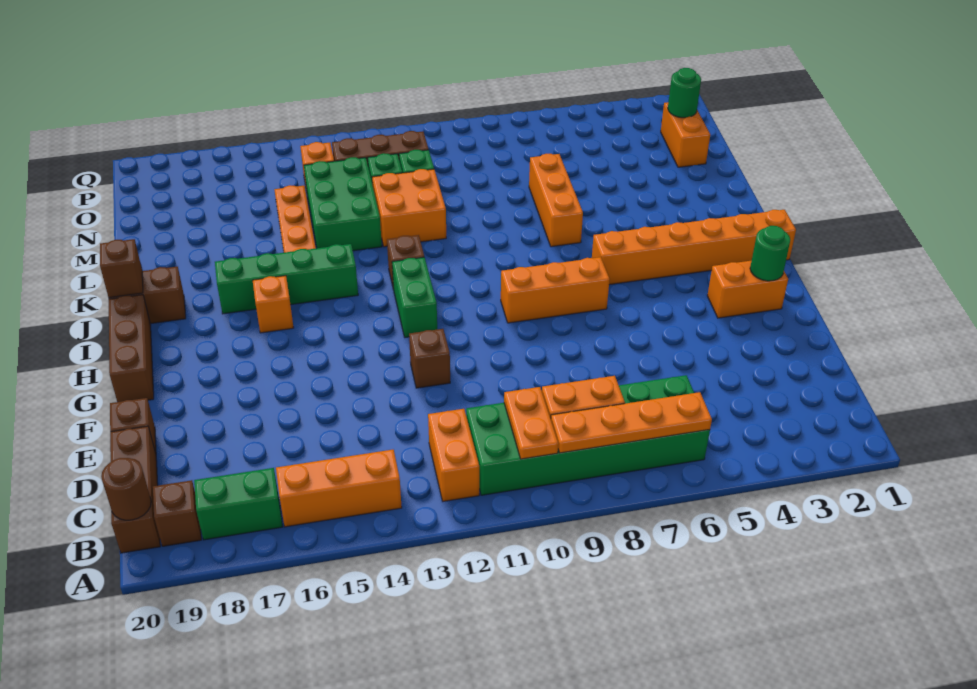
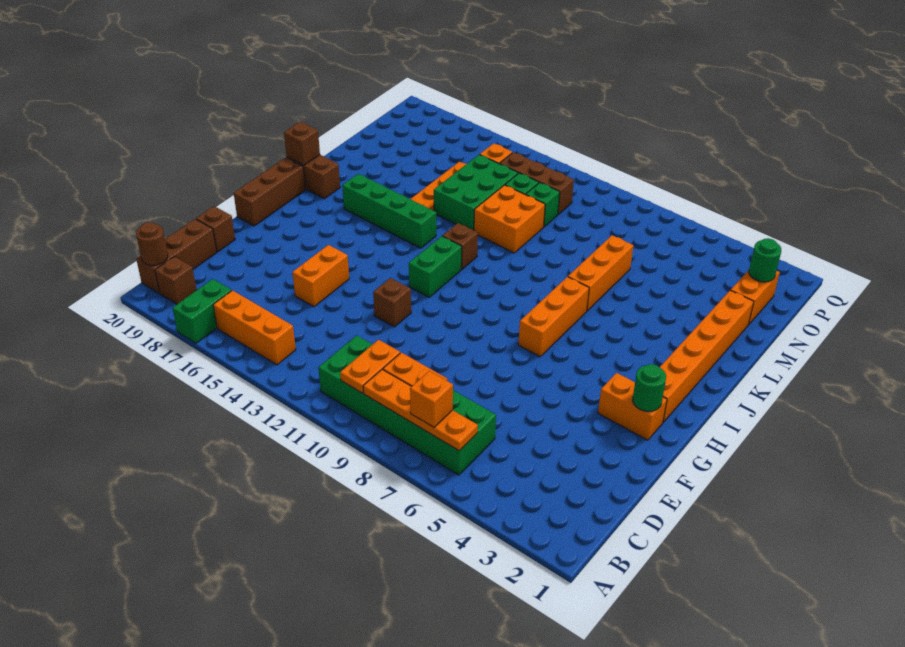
orange brick B12:C12 level 1 -> orange brick E15:F15 level 1
green brick B17:B18 level 1 -> green brick A17:B17 level 1
orange brick H7:H9 level 1 -> orange brick H7:J7 level 1
orange brick I1:I6 level 1 -> orange brick H2:M2 level 1
orange brick I16 level 1 -> orange brick B7 level 3

